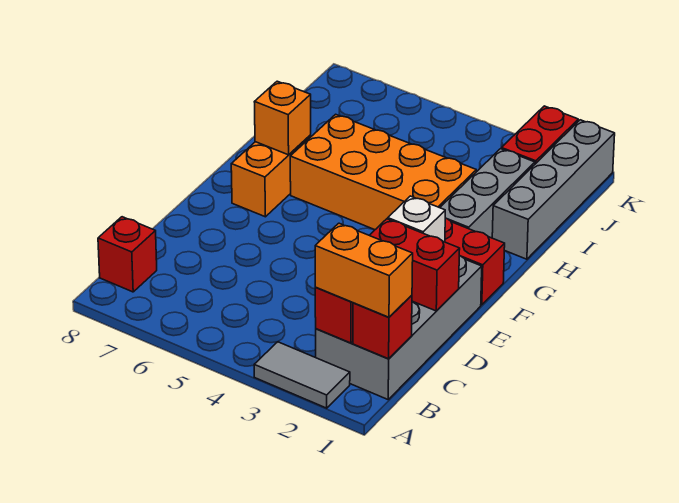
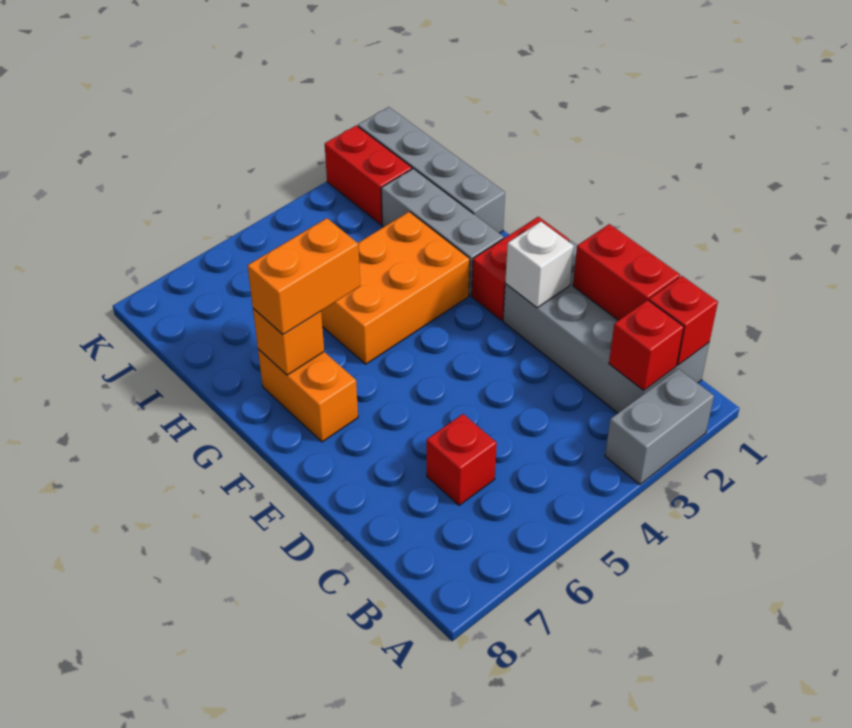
grey tile A2:A3 level 1 -> grey brick A2:A3 level 1
orange brick B1:B2 level 3 -> orange brick G6:G7 level 3
red brick B8 level 1 -> red brick C6 level 1
red brick D1:D2 level 2 -> red brick C1:D1 level 2
orange brick G3:H6 level 1 -> orange brick G3:H5 level 1

